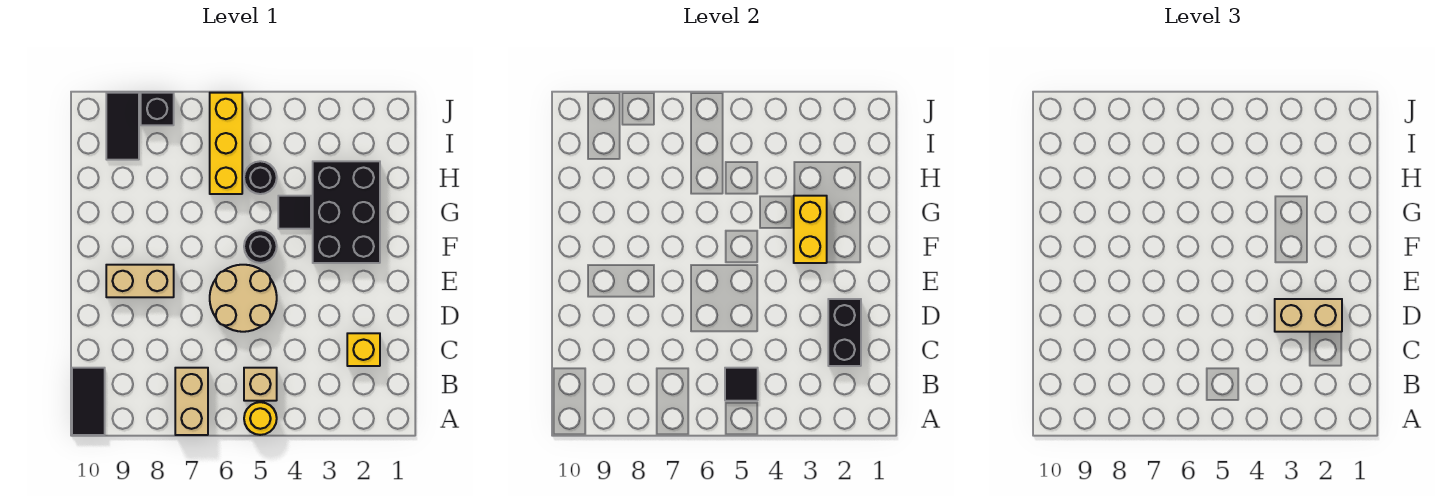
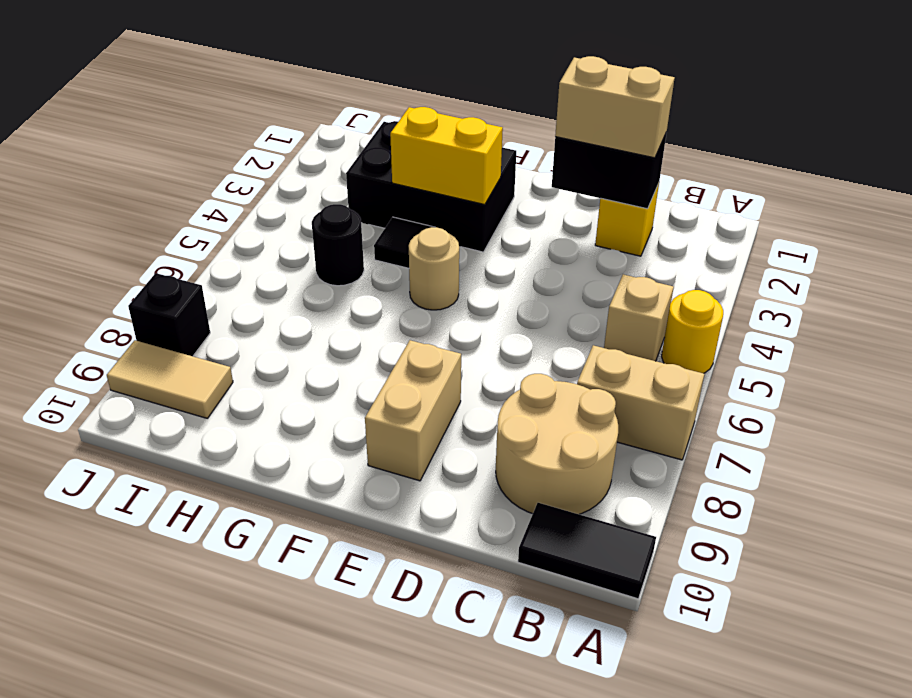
black tile B5 level 2 -> none
tan brick D2:D3 level 3 -> tan brick C2:D2 level 3
tan round brick D5:E6 level 1 -> tan round brick B8:C9 level 1
black round brick F5 level 1 -> tan round brick F5 level 1
yellow brick H6:J6 level 1 -> none
black tile I9:J9 level 1 -> tan tile I9:J9 level 1

